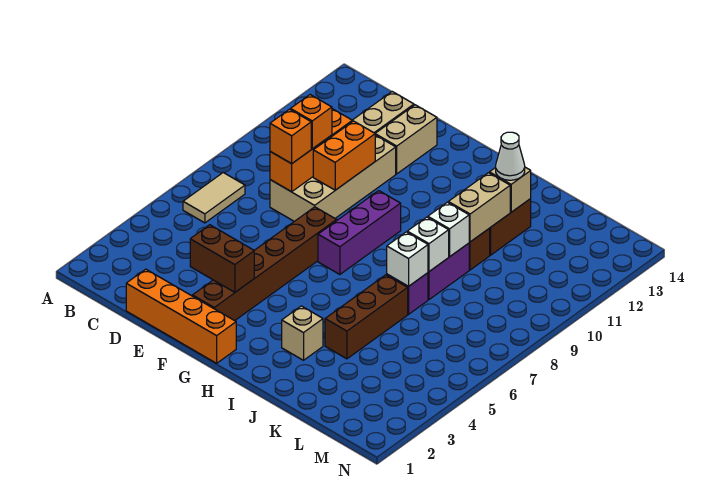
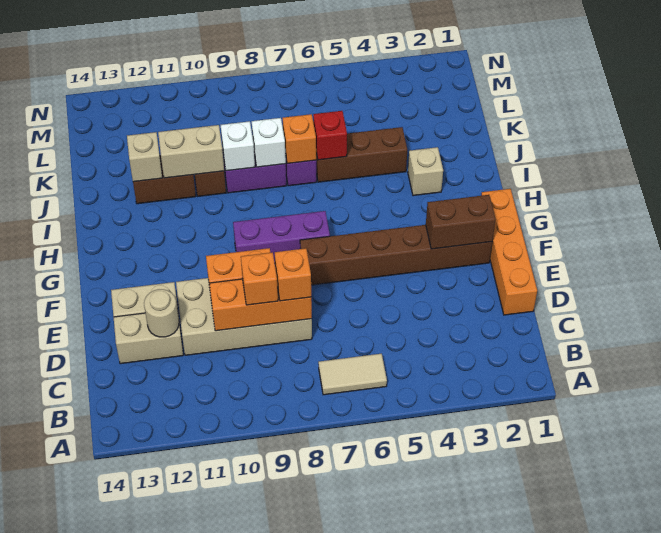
none -> tan round brick D12 level 2
brown brick E3:F3 level 2 -> brown brick F2:F3 level 2
none -> red brick J6 level 2
white brick J7 level 2 -> orange brick J7 level 2
white cone J12 level 3 -> none

